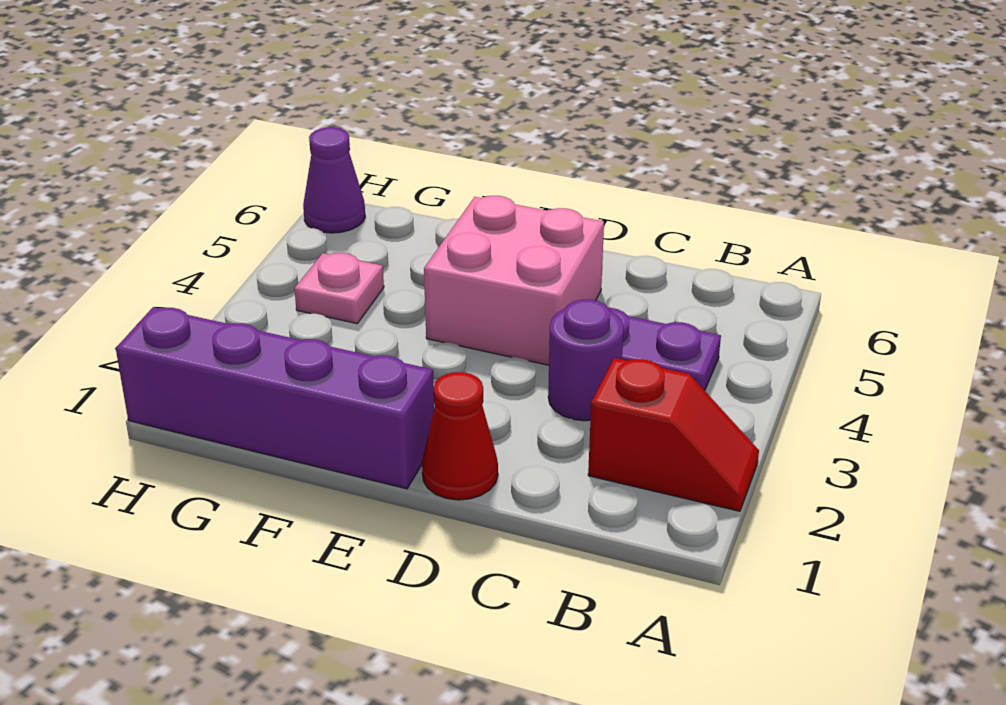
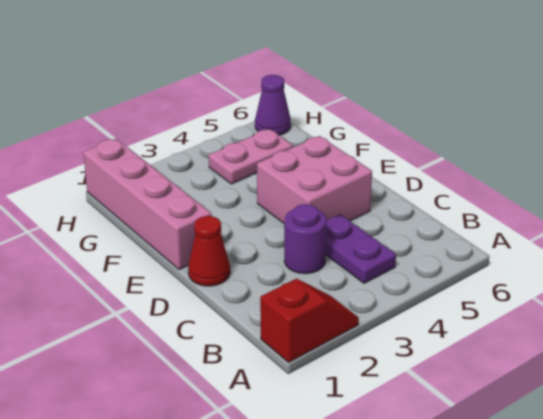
red slope A2:B2 level 1 top B -> red slope A1:A2 level 1 top 1
purple brick E1:H1 level 1 -> pink brick E1:H1 level 1
pink plate G4 level 1 -> pink plate G4:G5 level 1

